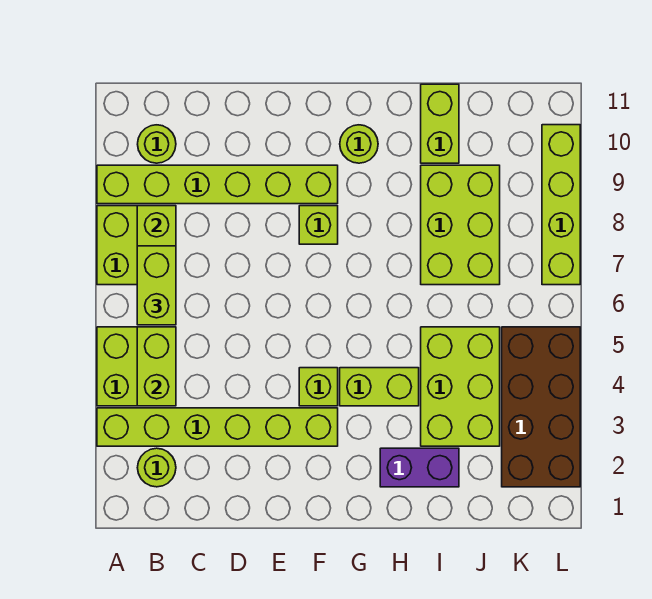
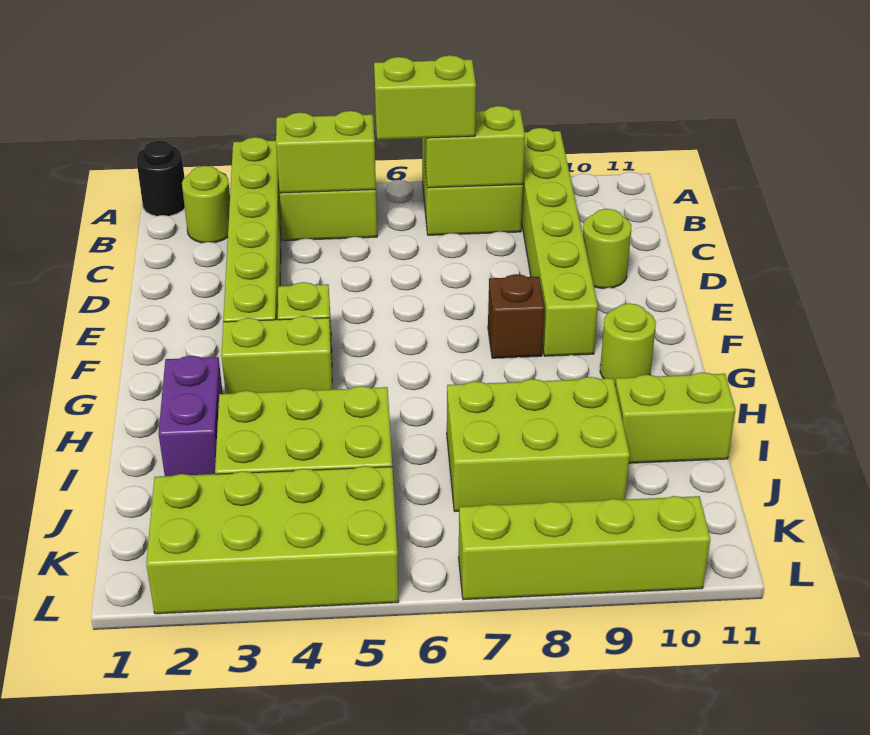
none -> black round brick A1 level 1
lime round brick B10 level 1 -> lime round brick D10 level 1
lime brick F8 level 1 -> brown brick F8 level 1
lime brick G4:H4 level 1 -> lime brick G3:G4 level 1
brown brick K2:L5 level 1 -> lime brick K2:L5 level 1

